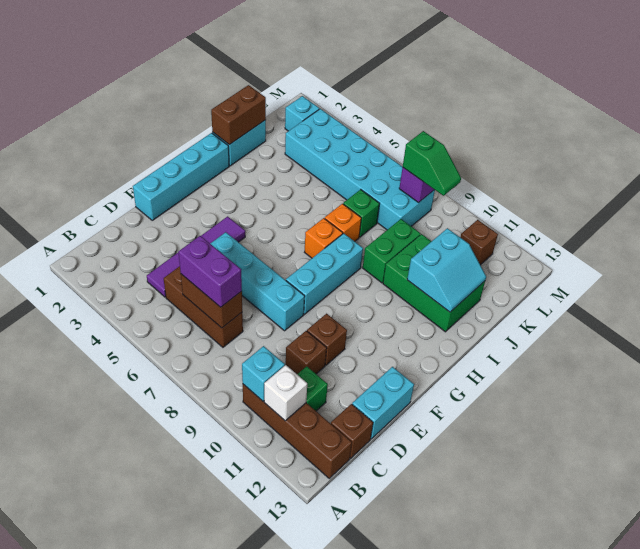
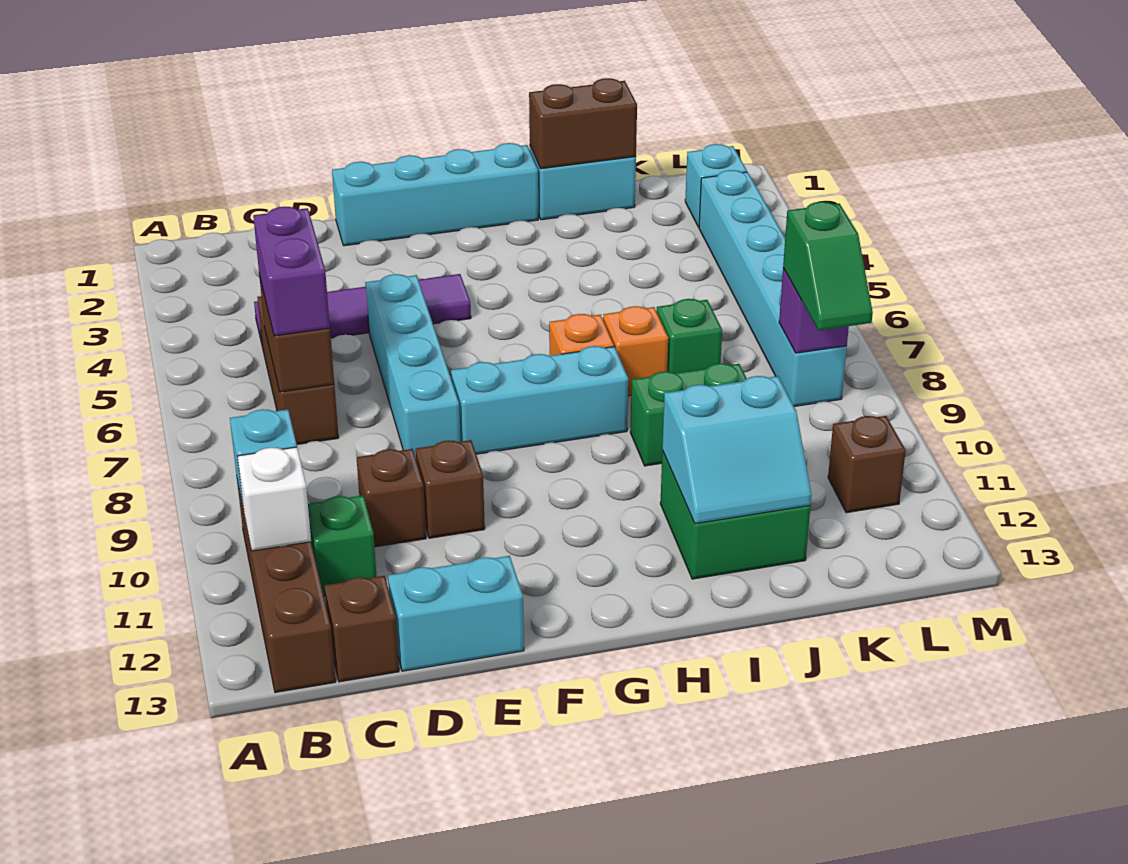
green brick I10:J12 level 1 -> green brick I11:J12 level 1
cyan brick K3:L8 level 1 -> cyan brick L3:L8 level 1

